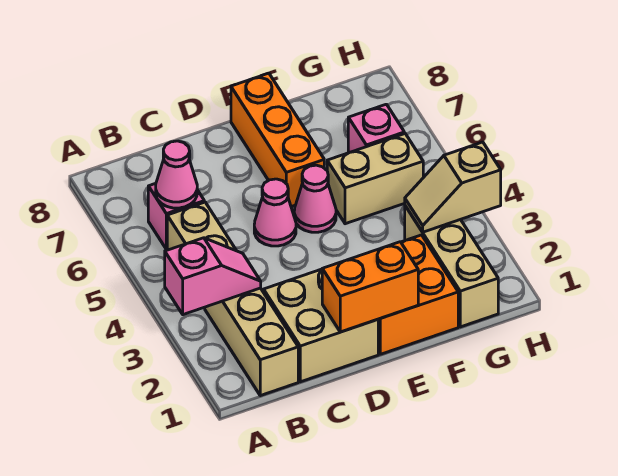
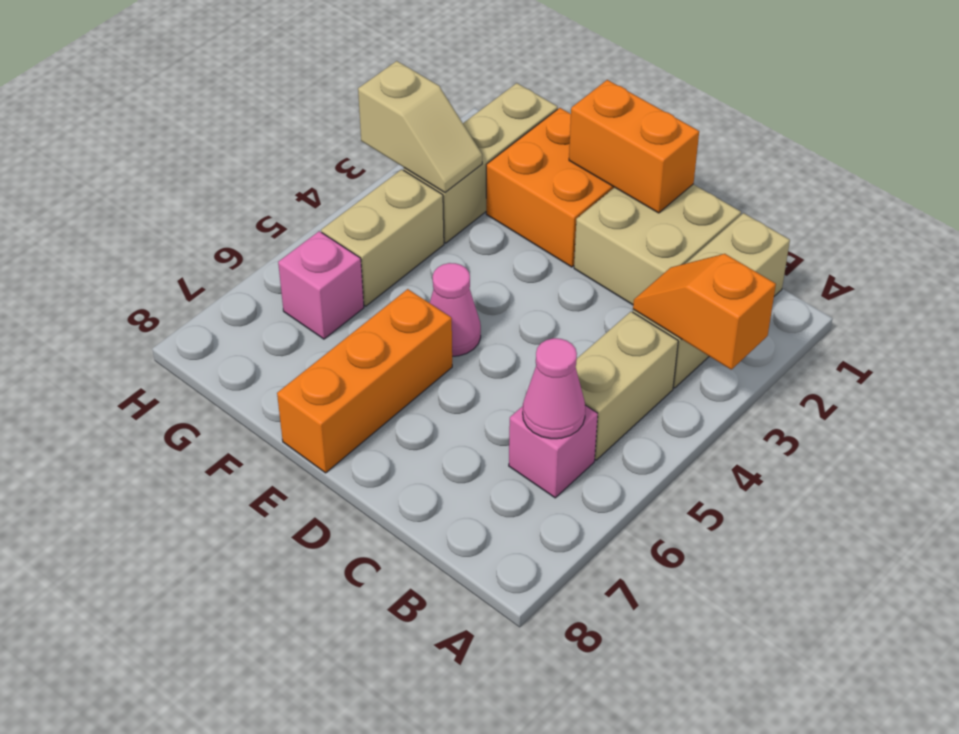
pink slope A3:B3 level 2 top A -> orange slope A3:B3 level 2 top A
pink cone D5 level 1 -> none
tan brick F5:G5 level 1 -> tan brick G4:G5 level 1

